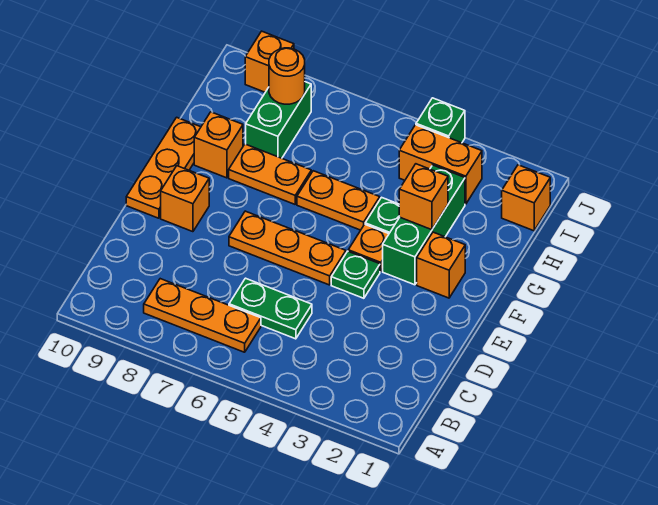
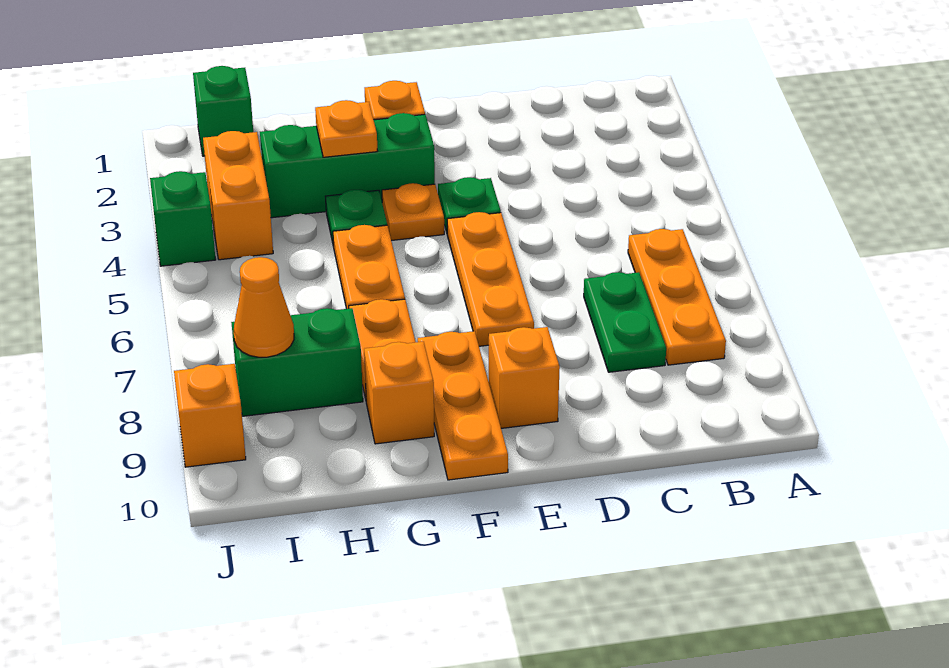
green plate C5:C6 level 1 -> green plate C7:C8 level 1
orange plate E10:G10 level 1 -> orange plate F8:F10 level 1
orange brick G3 level 2 -> orange plate G3 level 2
orange brick I1 level 1 -> green brick I1 level 1
orange round brick I8 level 2 -> orange cone I8 level 2

